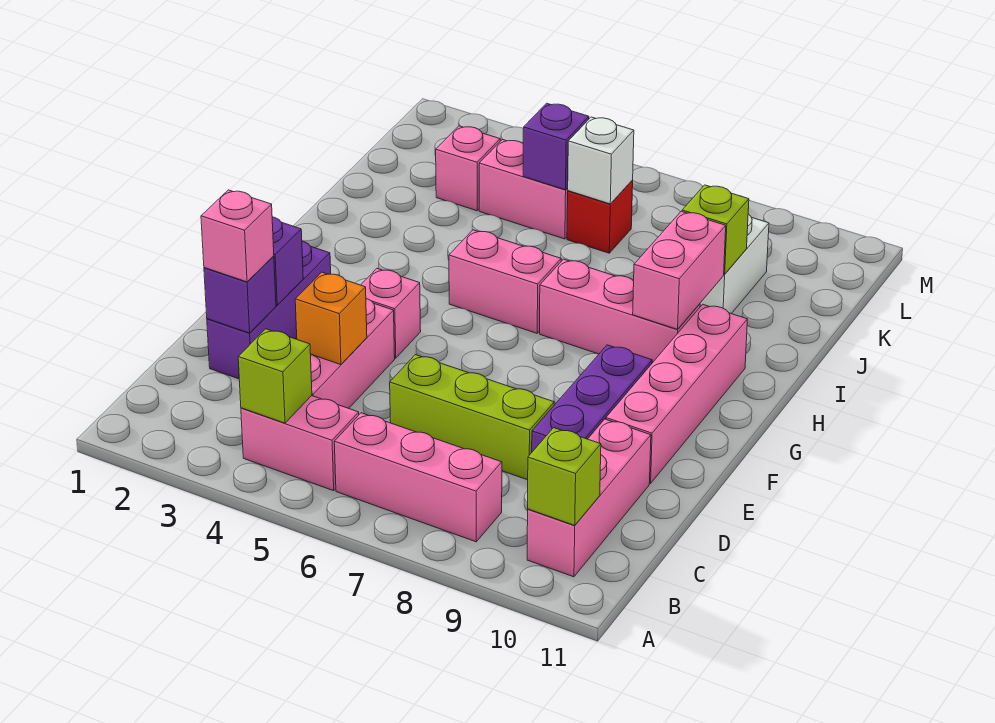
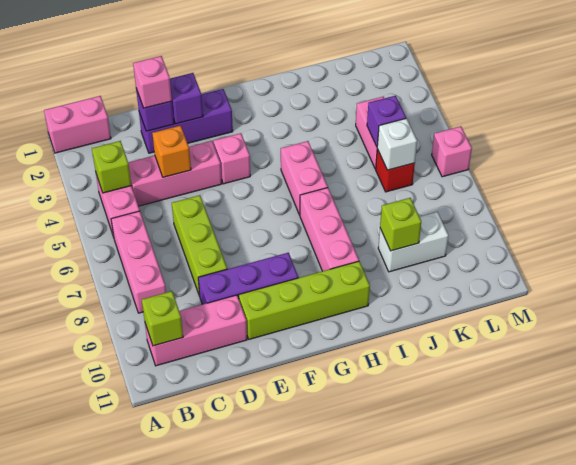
pink brick E10:H10 level 1 -> lime brick E10:H10 level 1
pink brick H9:I9 level 2 -> pink brick A1:B1 level 1
pink brick K3 level 1 -> pink brick M6 level 1

